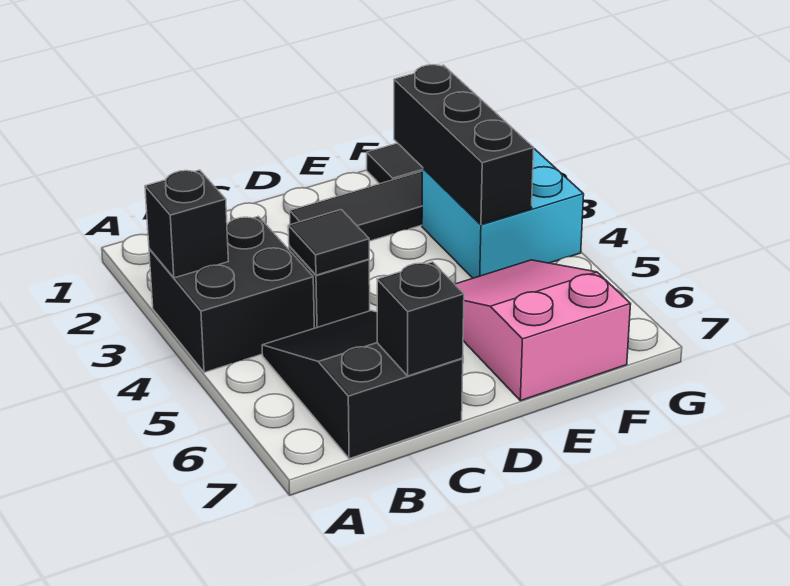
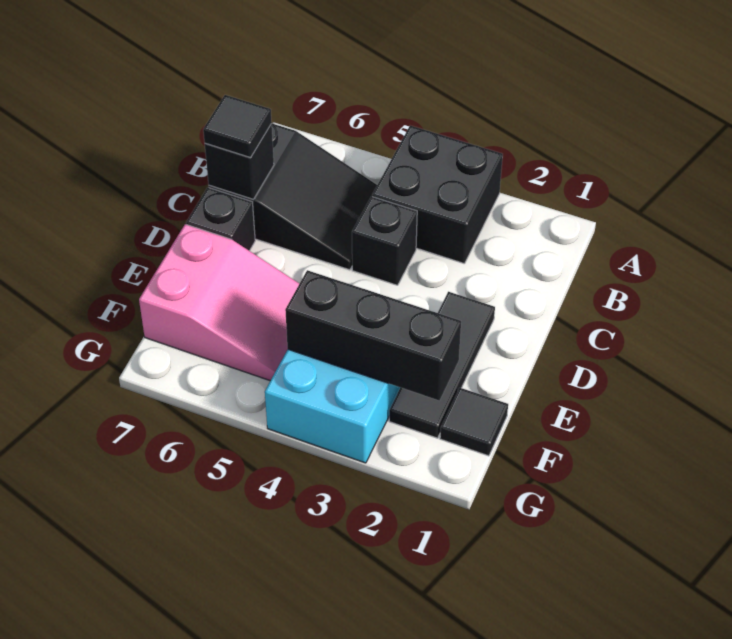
black brick A3 level 2 -> black brick D7 level 1
black tile C4 level 2 -> black tile C7 level 3

